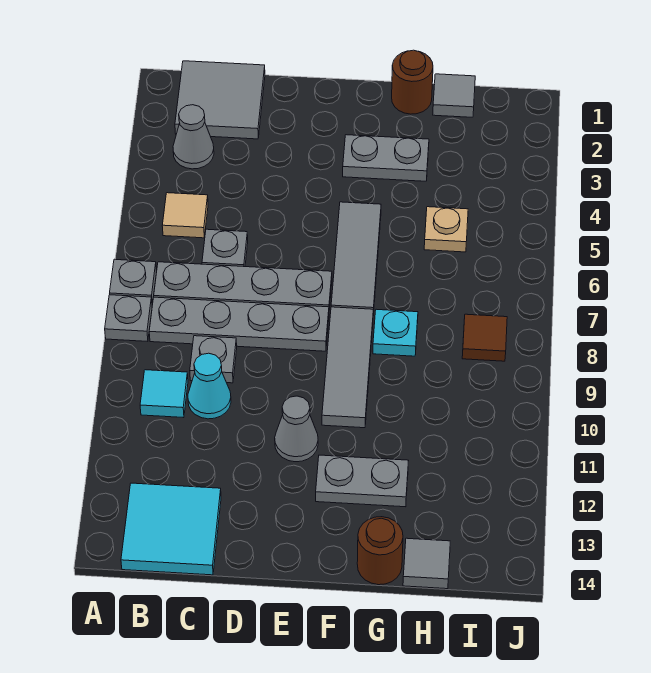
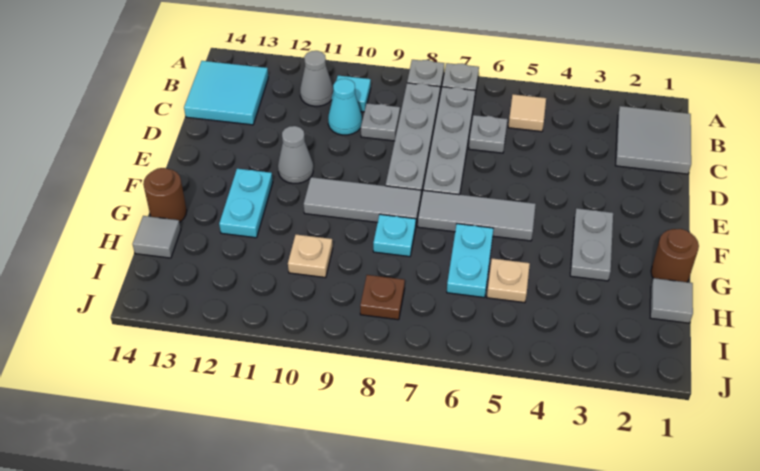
grey cone B3 level 1 -> grey cone B11 level 1
grey plate F12:G12 level 1 -> cyan plate F12:G12 level 1
none -> cyan plate G6:H6 level 1
none -> tan plate H10 level 1
brown tile I8 level 1 -> brown plate I8 level 1

